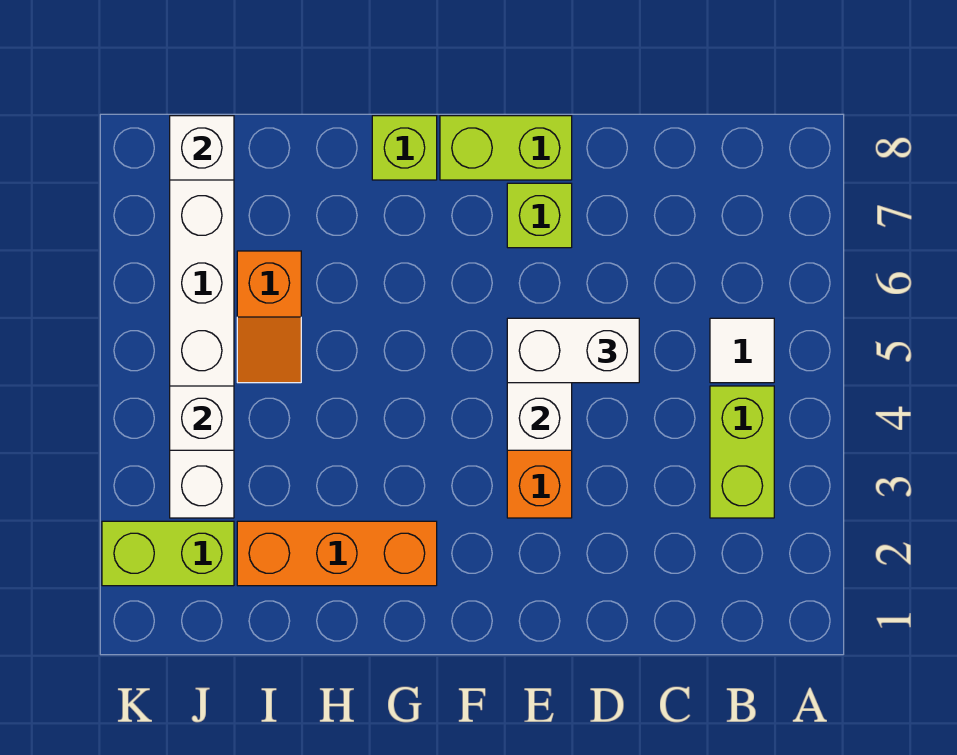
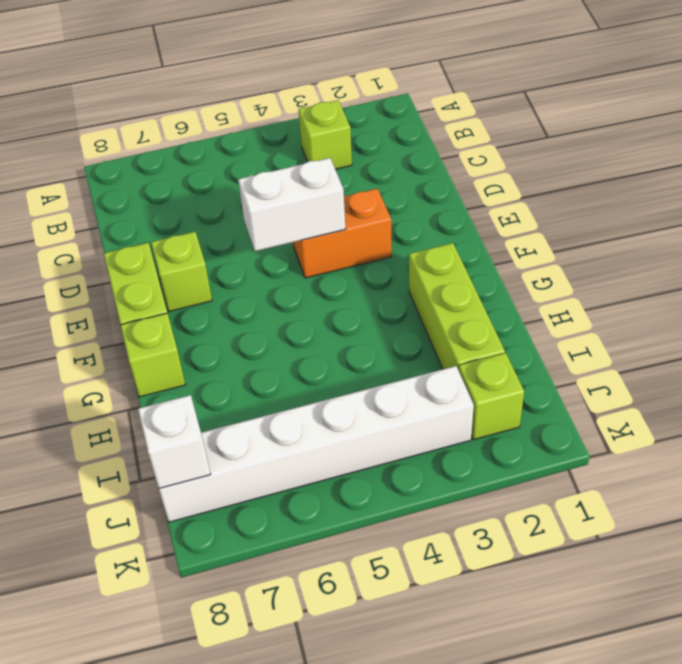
lime brick B3:B4 level 1 -> lime brick B3 level 1
white tile B5 level 1 -> none
white brick D5:E5 level 3 -> none
orange brick G2:I2 level 1 -> lime brick G2:I2 level 1
orange slope I5:I6 level 1 top 6 -> none
lime brick J2:K2 level 1 -> lime brick J2 level 1
white brick J4 level 2 -> none

